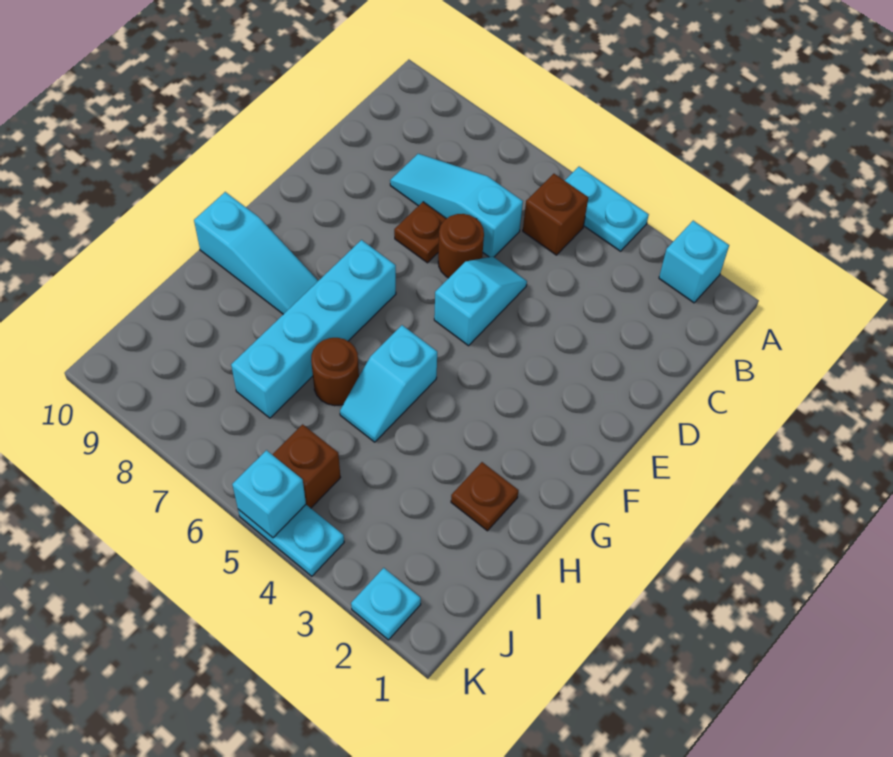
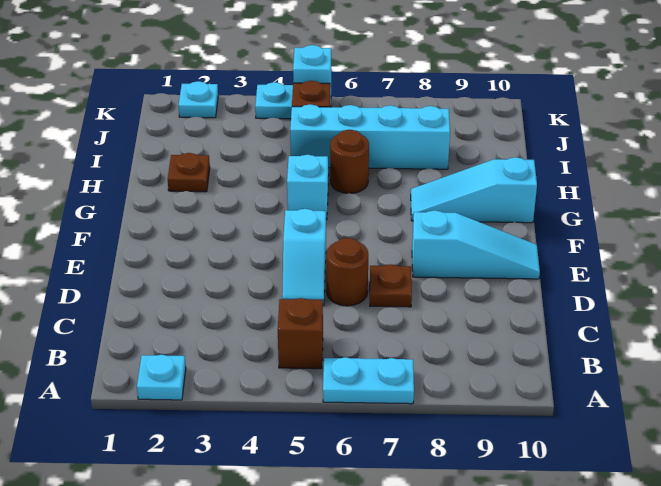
cyan brick A2 level 1 -> cyan plate A2 level 1
cyan plate A4:A5 level 1 -> cyan plate A6:A7 level 1
cyan slope C6:C8 level 1 top 6 -> cyan slope E8:E10 level 1 top 8
cyan brick F7:I7 level 1 -> cyan brick I5:I8 level 1

